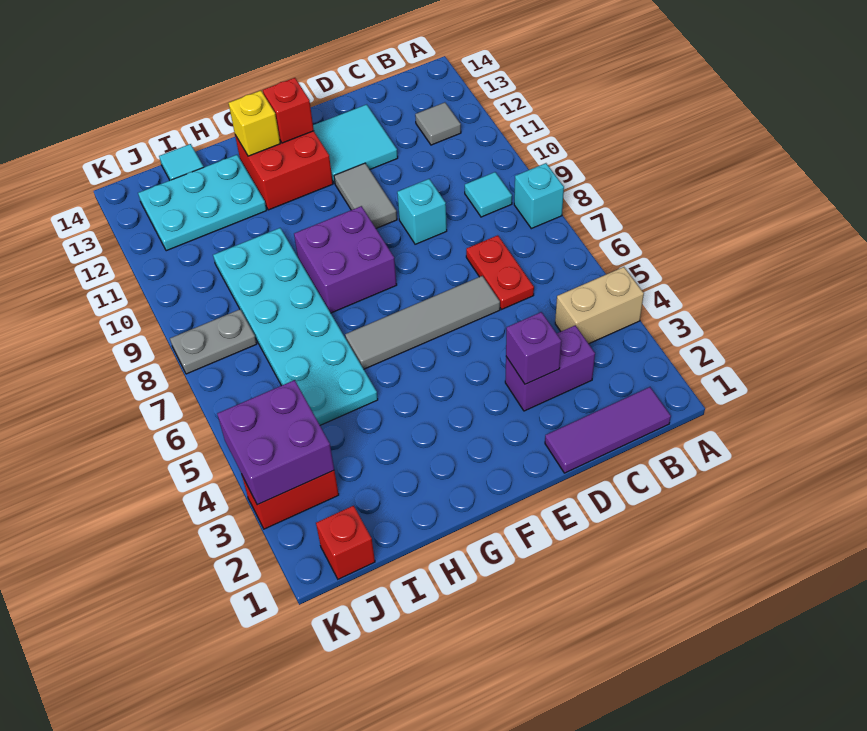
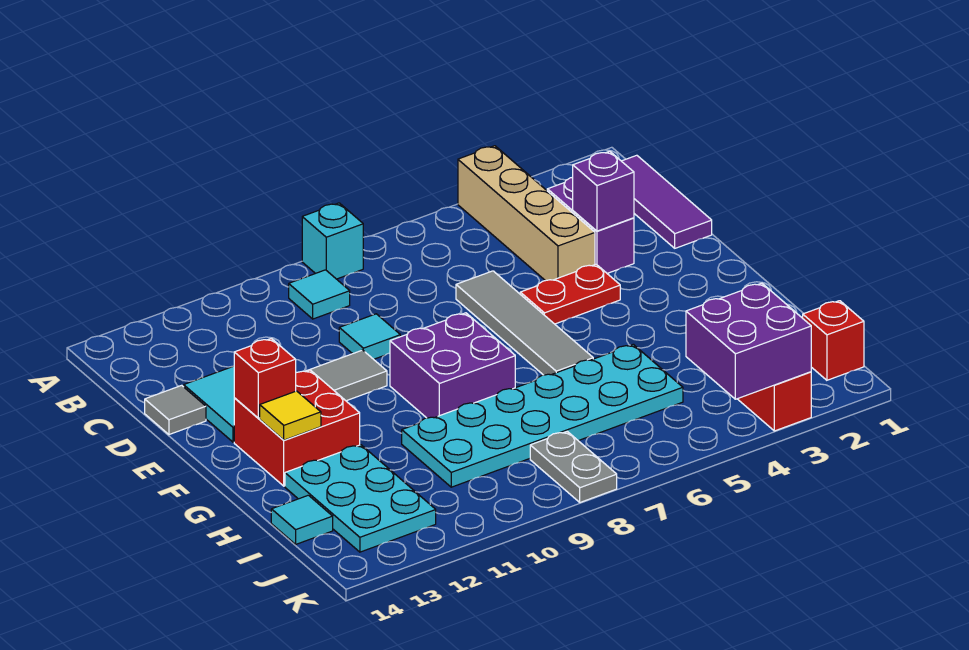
tan brick A4:B4 level 1 -> tan brick A4:D4 level 1
grey tile B12 level 1 -> grey tile D14 level 1
red plate C6:C7 level 1 -> red plate E4:E5 level 1
cyan brick D9 level 1 -> cyan tile D9 level 1
yellow brick G13 level 2 -> yellow tile G13 level 2

